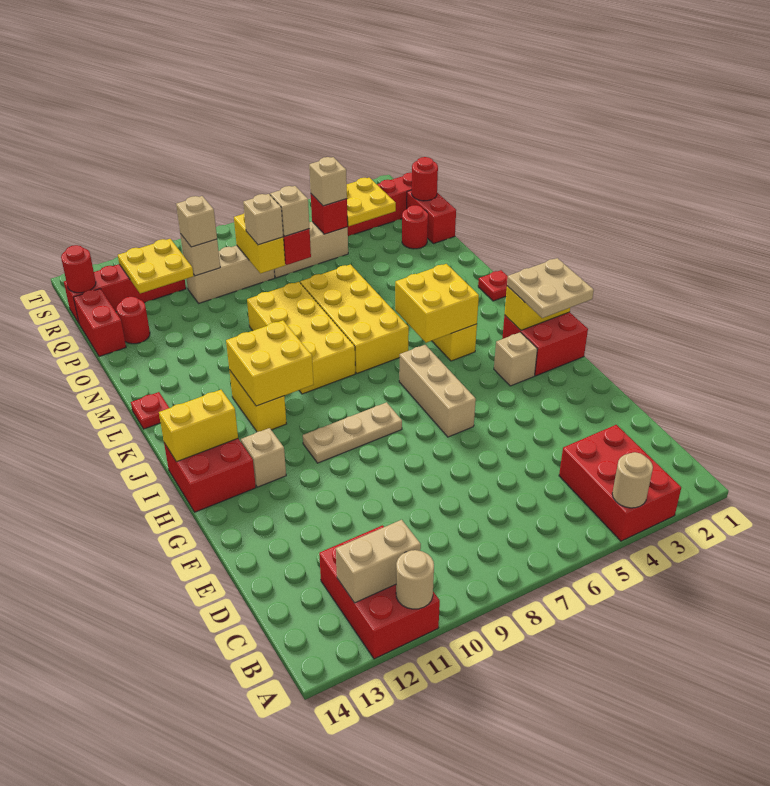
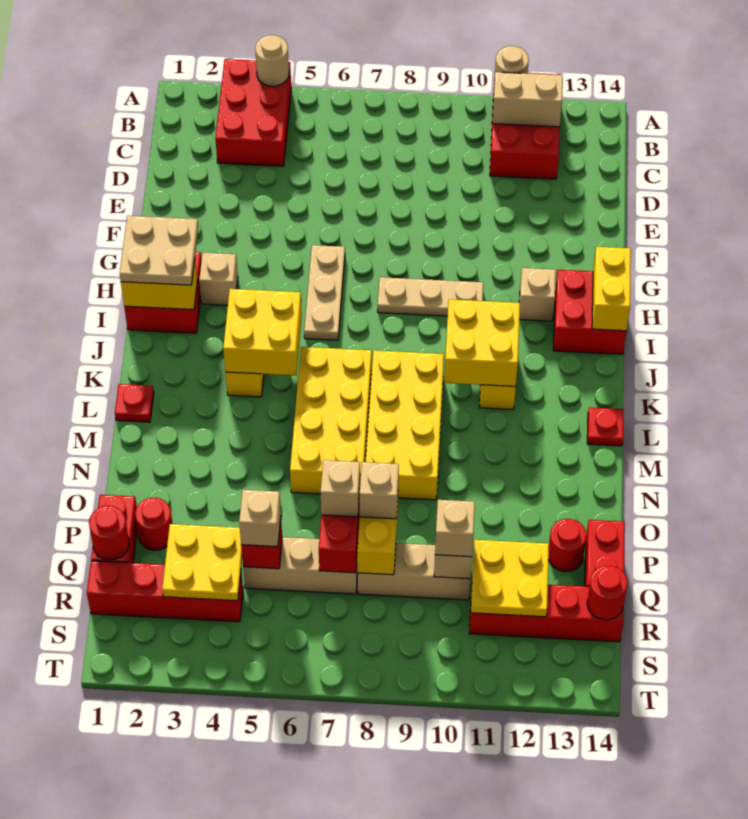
tan brick G6:I6 level 1 -> tan plate G6:I6 level 1
yellow brick I13:I14 level 2 -> yellow brick H14:I14 level 2

